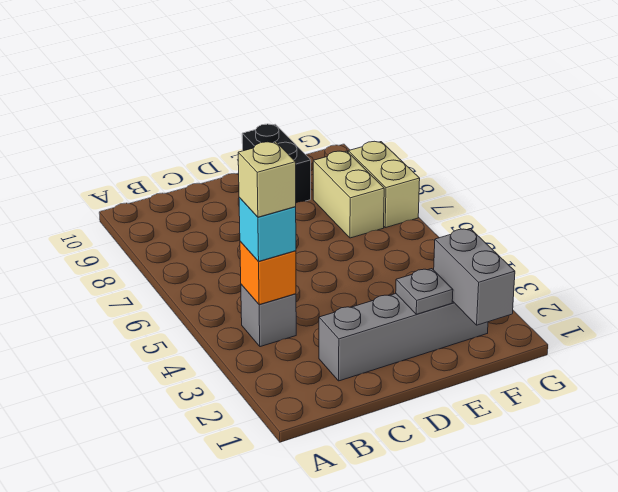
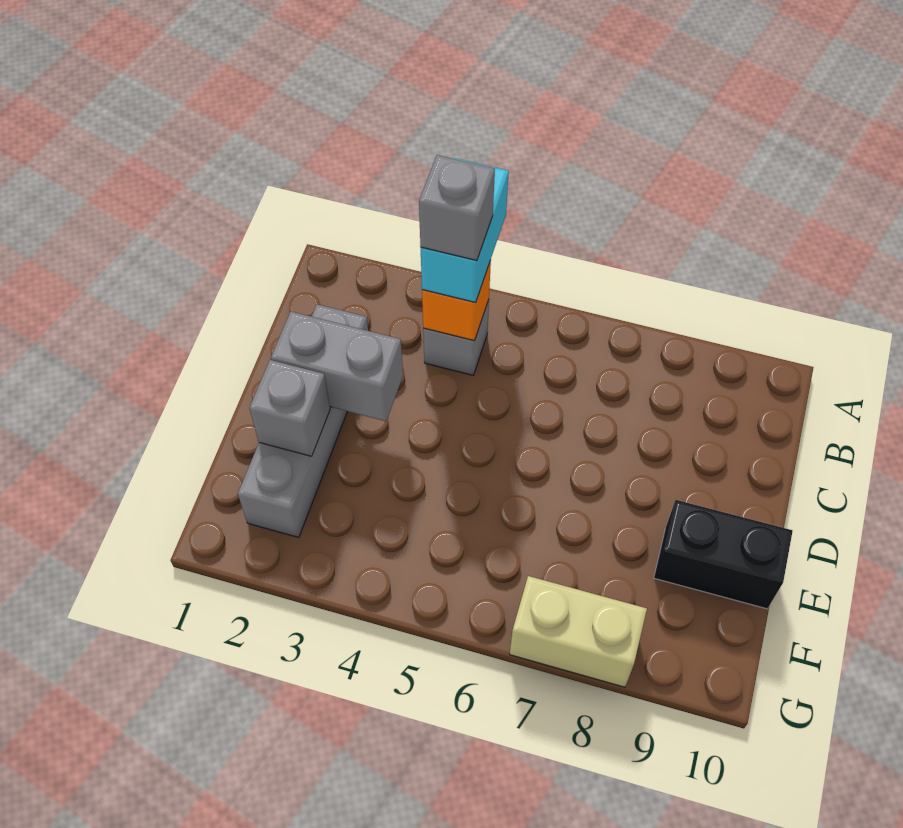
cyan brick B4 level 3 -> cyan brick A4:B4 level 3
tan brick B4 level 4 -> grey brick B4 level 4
grey plate E2 level 2 -> grey brick E2 level 2
grey brick F1:F2 level 2 -> grey brick D2:D3 level 2
tan brick F7:F8 level 1 -> none

